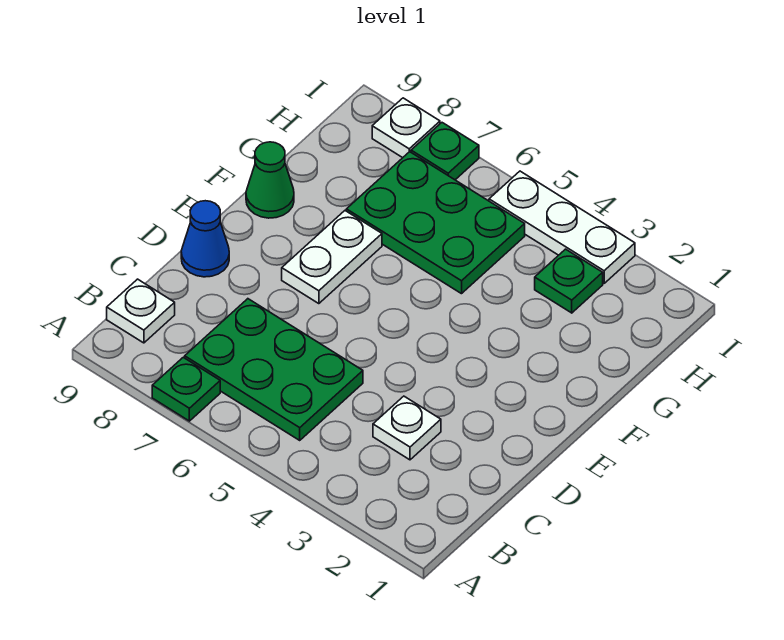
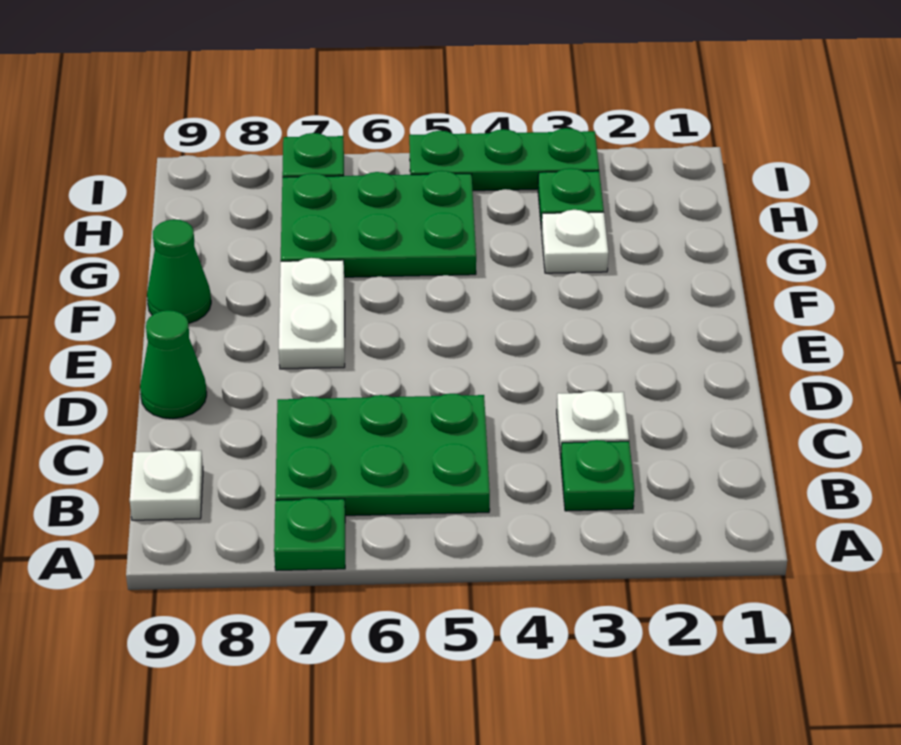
none -> green plate B3 level 1
blue cone D9 level 1 -> green cone D9 level 1
white plate I3:I5 level 1 -> green plate I3:I5 level 1
white plate I8 level 1 -> white plate G3 level 1

